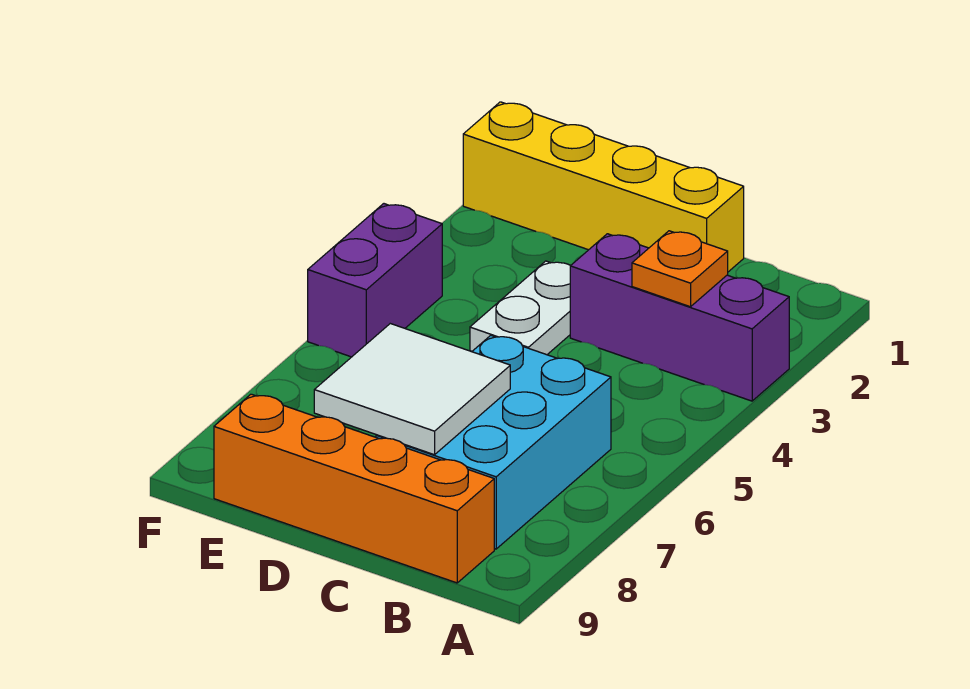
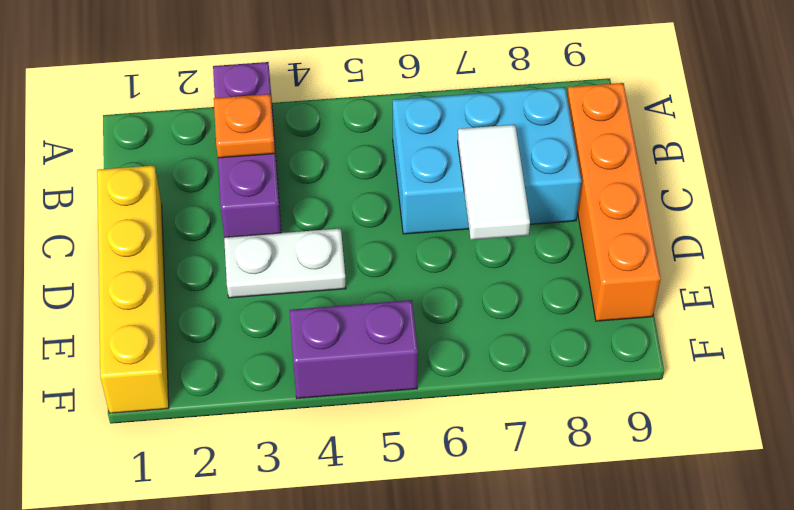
white tile C7:D8 level 2 -> white tile C7:D7 level 2

